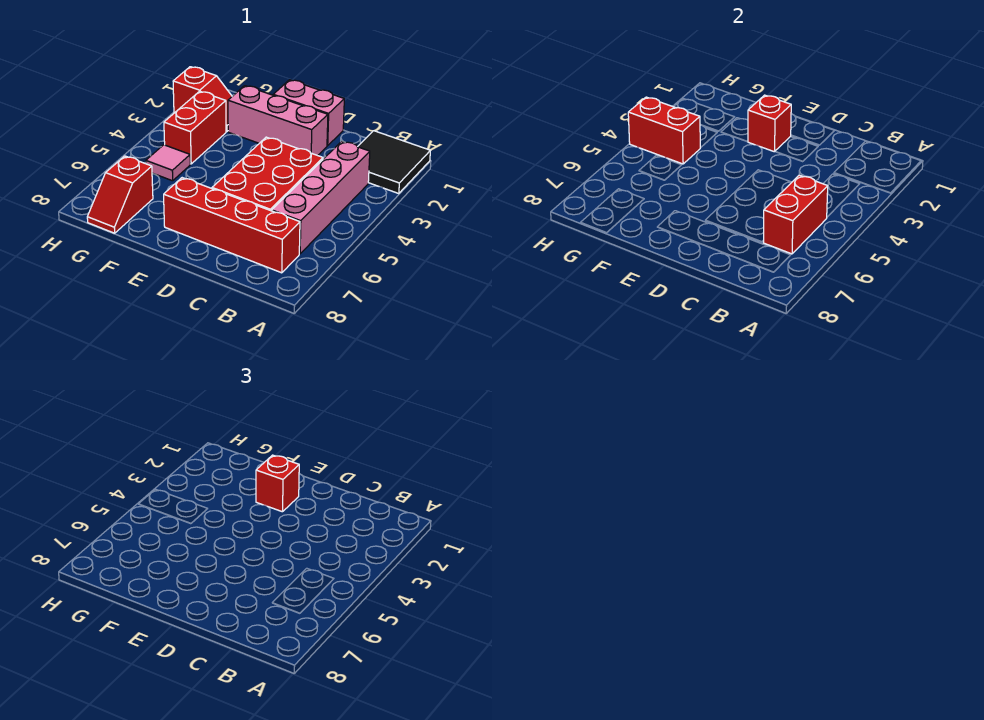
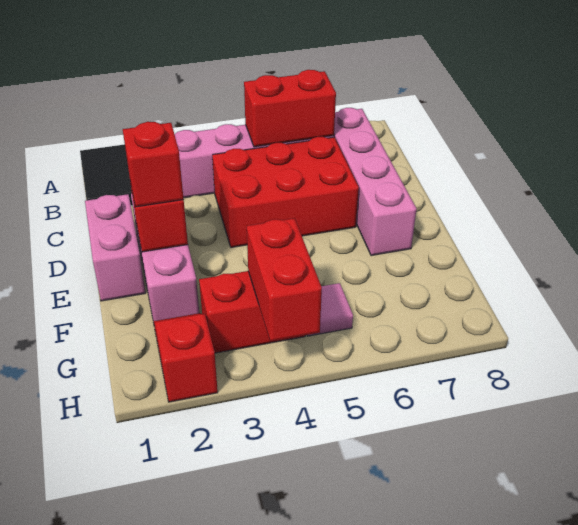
red brick B7:E7 level 1 -> pink brick B7:E7 level 1
red slope G7:G8 level 1 top 7 -> none

